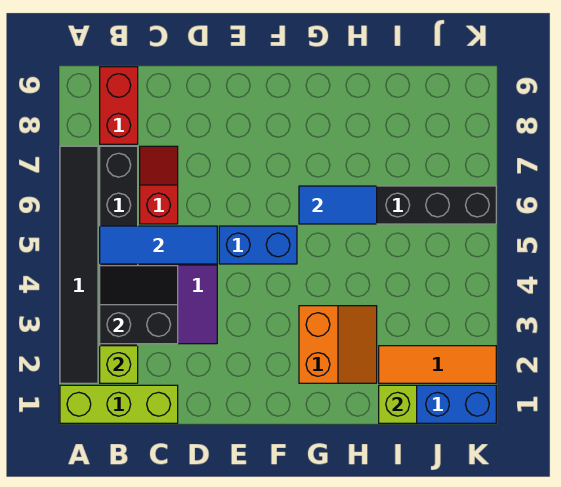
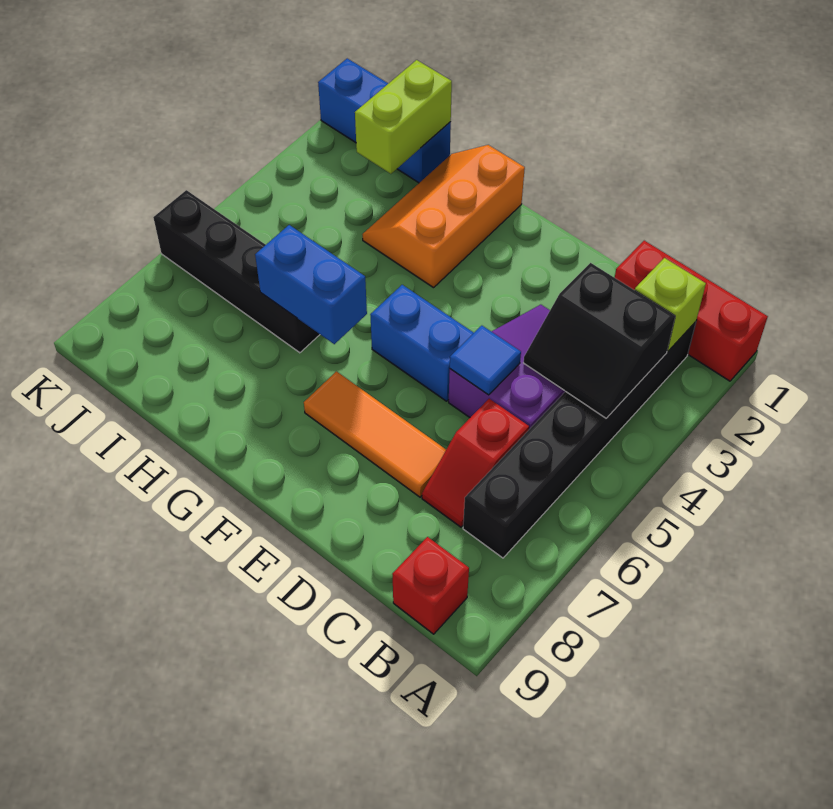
lime brick A1:C1 level 1 -> red brick A1:C1 level 1
black tile A2:A7 level 1 -> none
blue tile B5:D5 level 2 -> blue tile D5 level 2
red brick B8:B9 level 1 -> red brick B9 level 1
orange slope G2:H3 level 1 top G -> orange slope G1:H3 level 1 top G
blue tile G6:H6 level 2 -> blue brick G6:H6 level 2
lime brick I1 level 2 -> lime brick I1:I2 level 2
orange tile I2:K2 level 1 -> orange tile D7:F7 level 1

